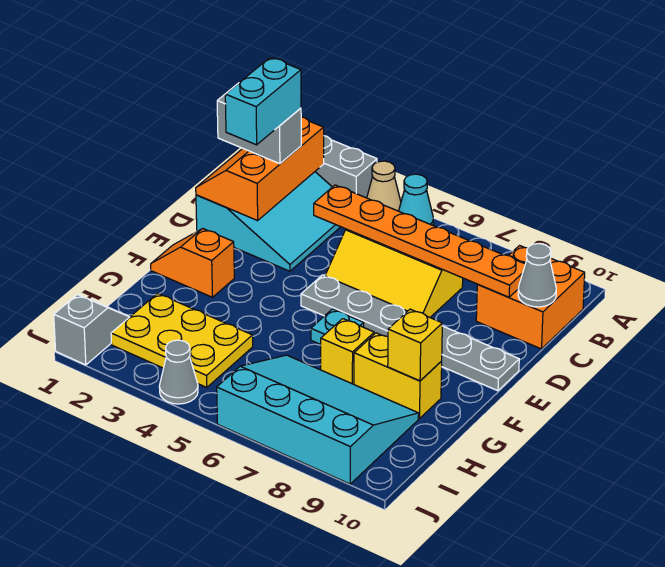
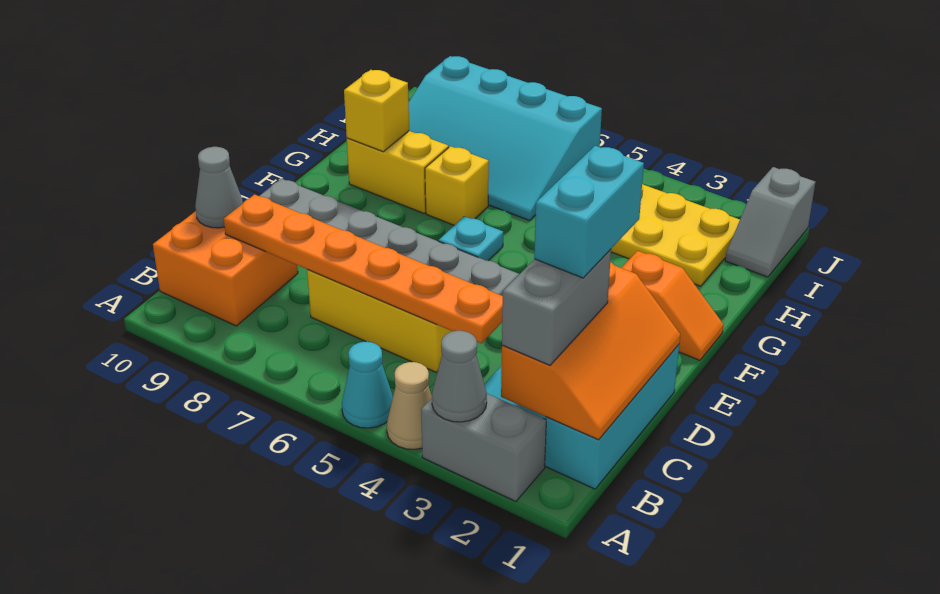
grey brick C1:C2 level 3 -> grey brick B2:C2 level 3
grey cone J4 level 1 -> grey cone A3 level 2

